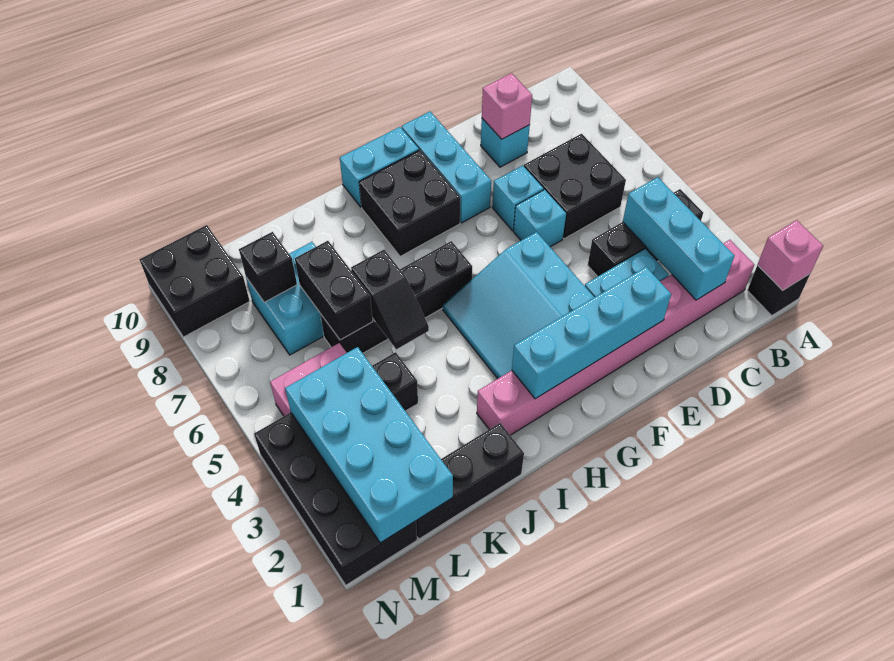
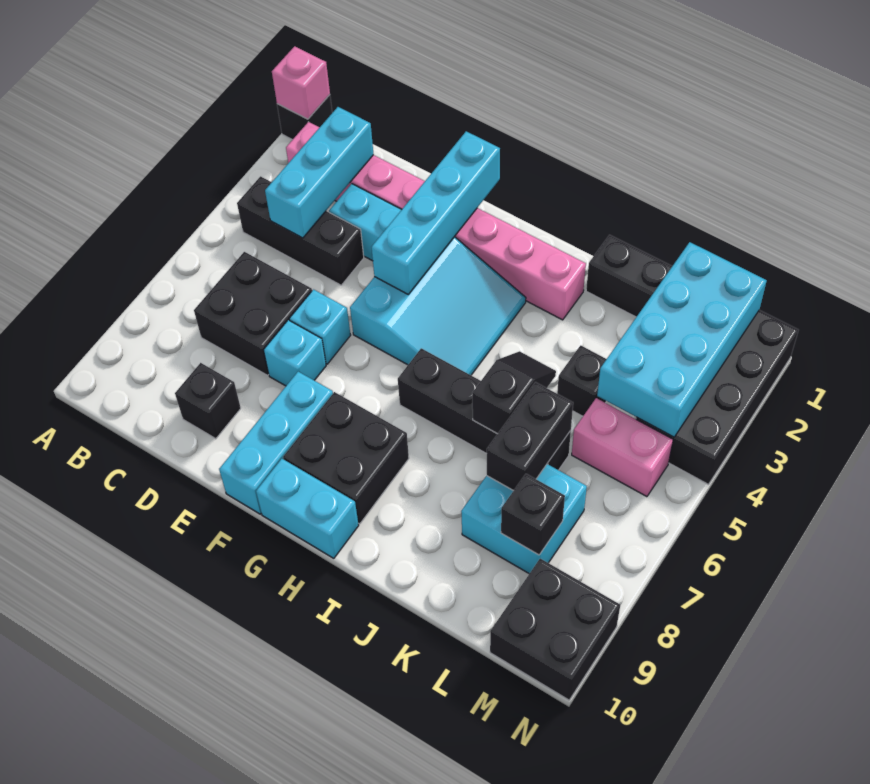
cyan brick D9 level 1 -> black brick D9 level 1
pink brick D9 level 2 -> none
cyan brick E2:H2 level 2 -> cyan brick F1:F4 level 2

